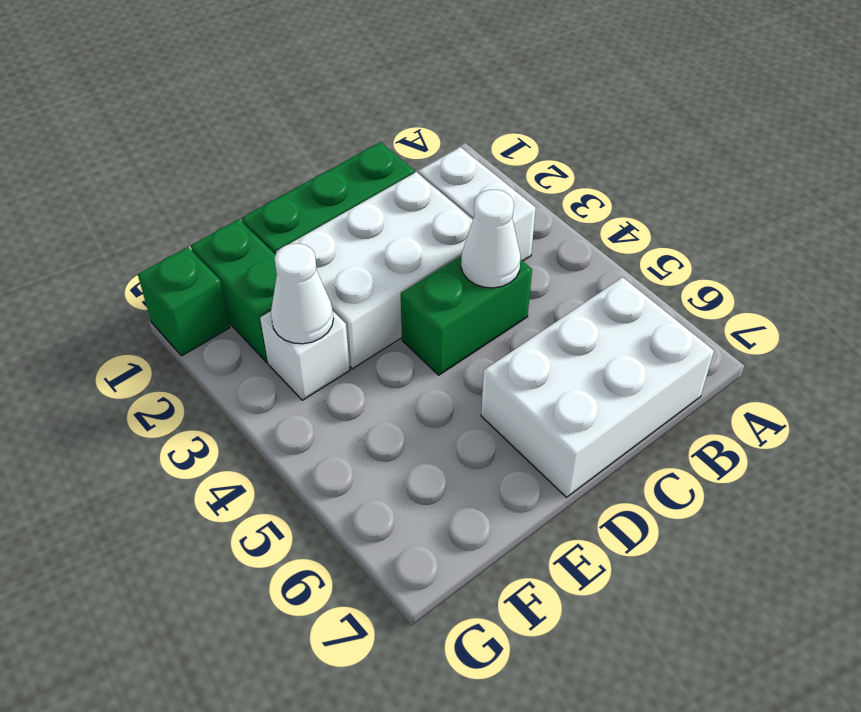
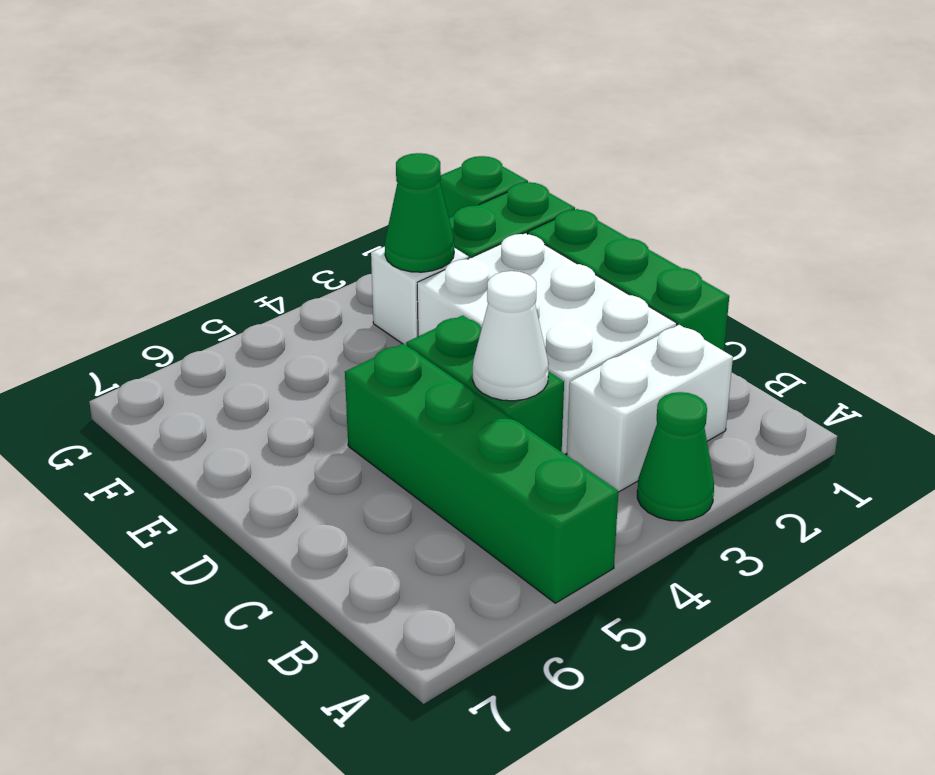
none -> green cone A3 level 1
none -> green brick A5:D5 level 1
white brick B6:D7 level 1 -> none
white cone F3 level 2 -> green cone F3 level 2

